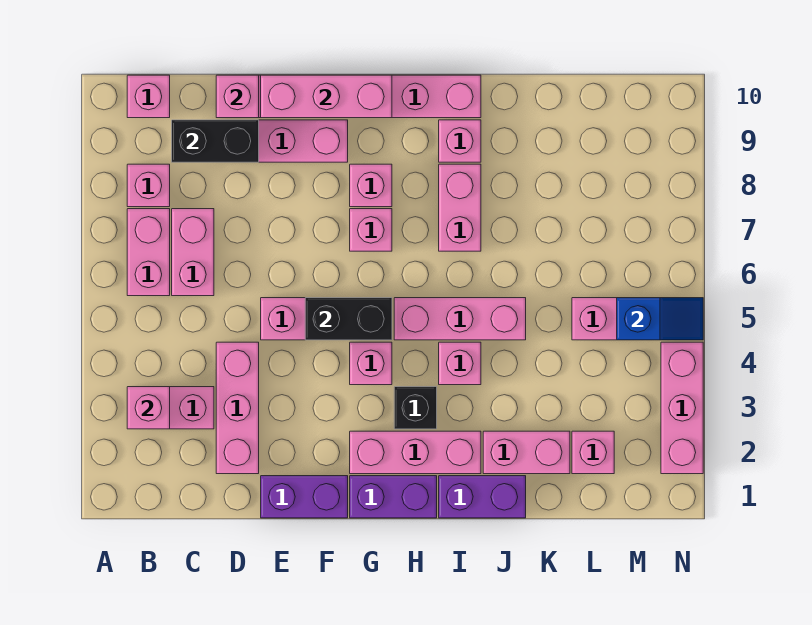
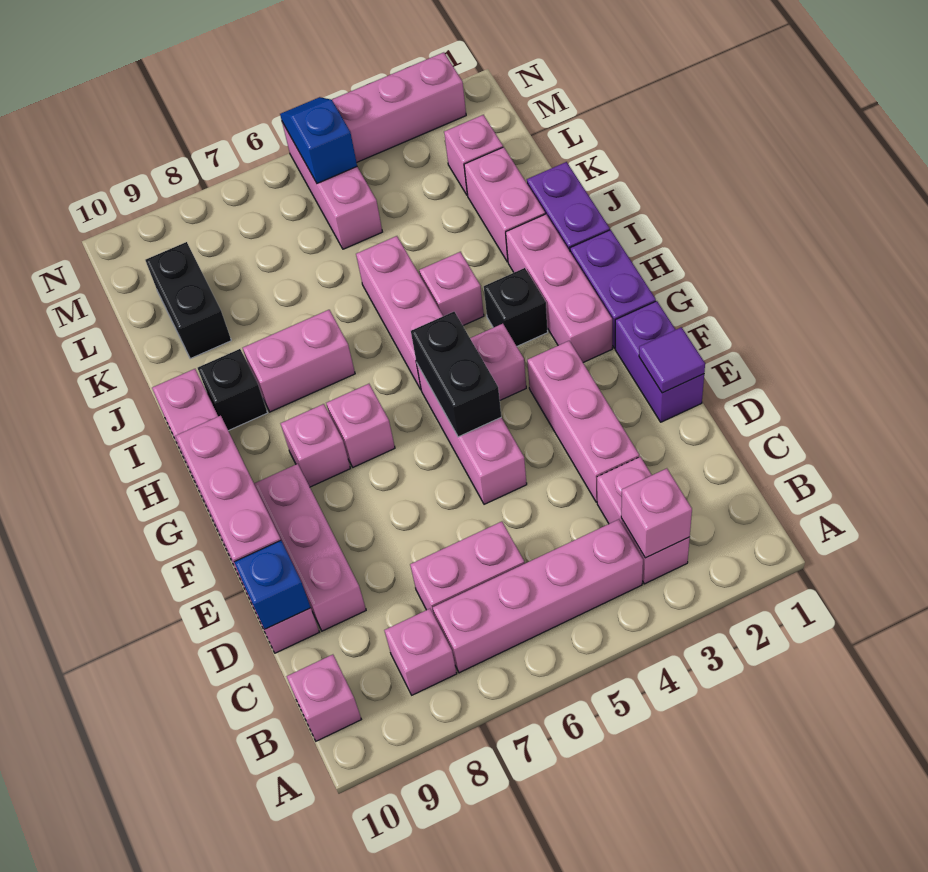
pink brick B6:B7 level 1 -> pink brick B4:B7 level 1
black brick C9:D9 level 2 -> black brick K9:L9 level 1
pink brick D2:D4 level 1 -> pink brick D3:F3 level 1
pink brick D10 level 2 -> blue brick D10 level 2
none -> purple tile E1 level 2
pink brick I9 level 1 -> black brick I9 level 1

